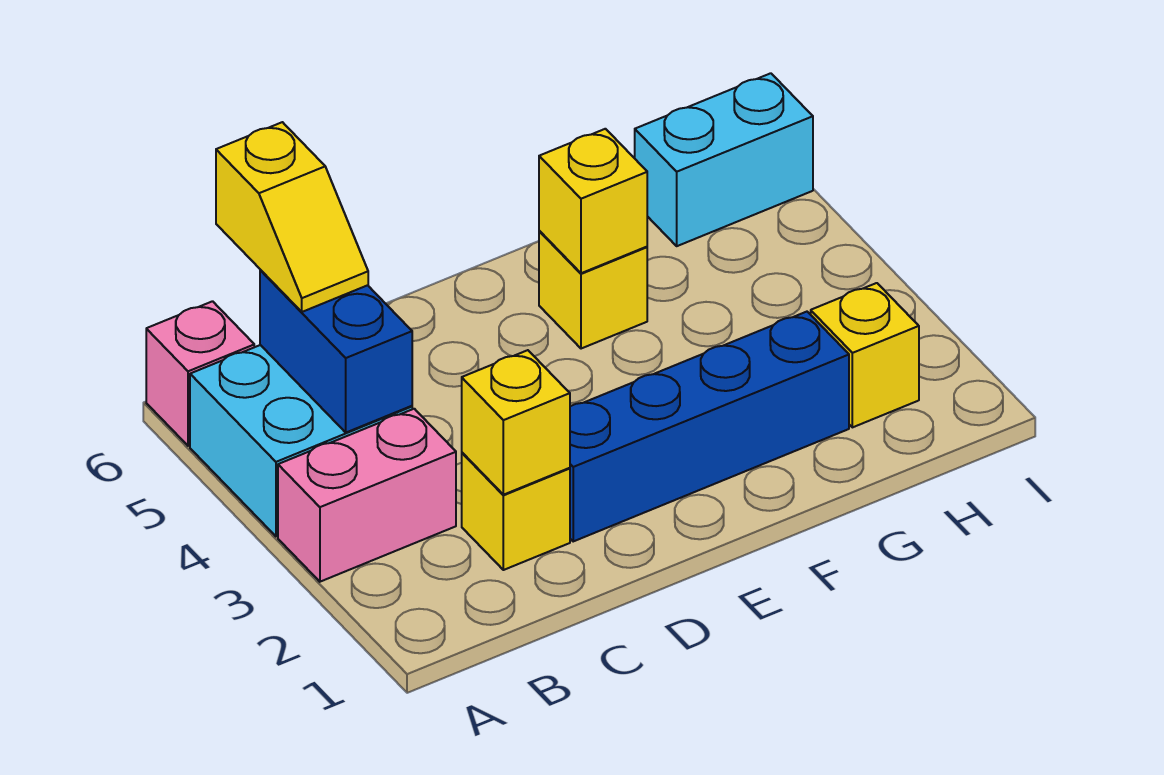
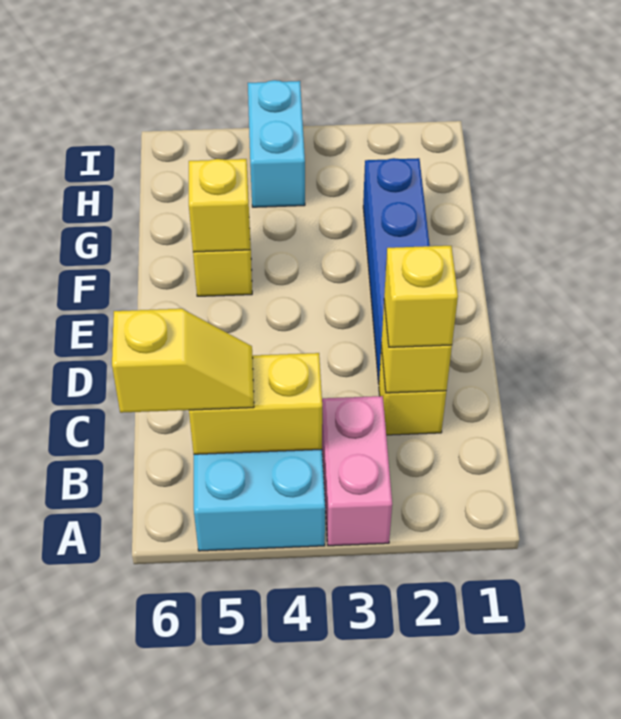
pink brick A6 level 1 -> none
blue brick B4:B5 level 2 -> yellow brick B4:B5 level 2
yellow brick H2 level 1 -> yellow brick C2 level 3
cyan brick H6:I6 level 1 -> cyan brick H4:I4 level 1

